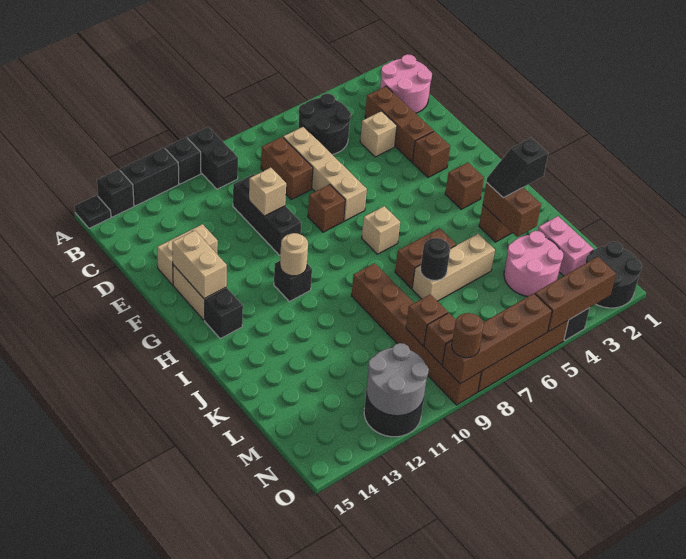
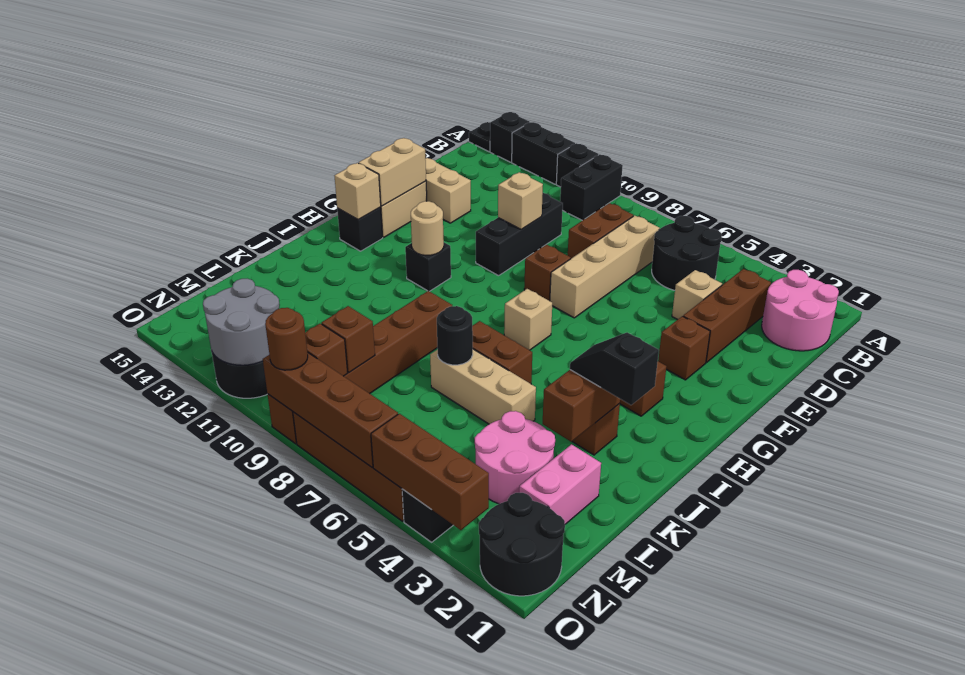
none -> tan brick H14 level 2

